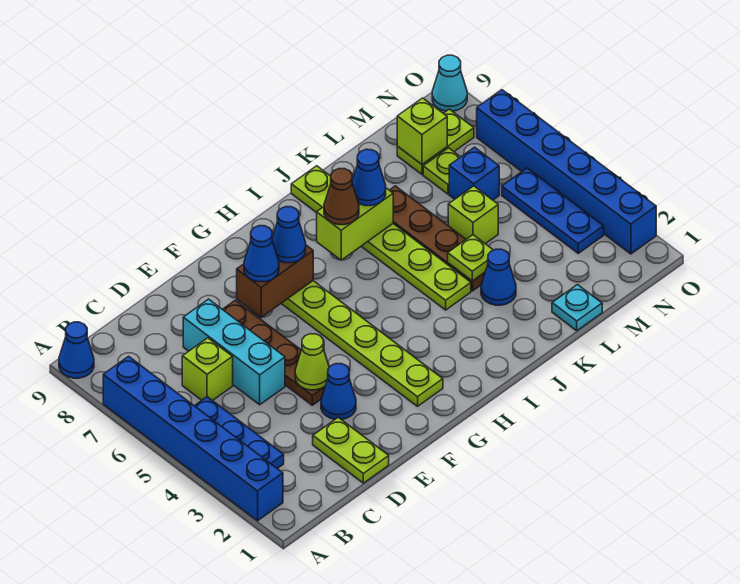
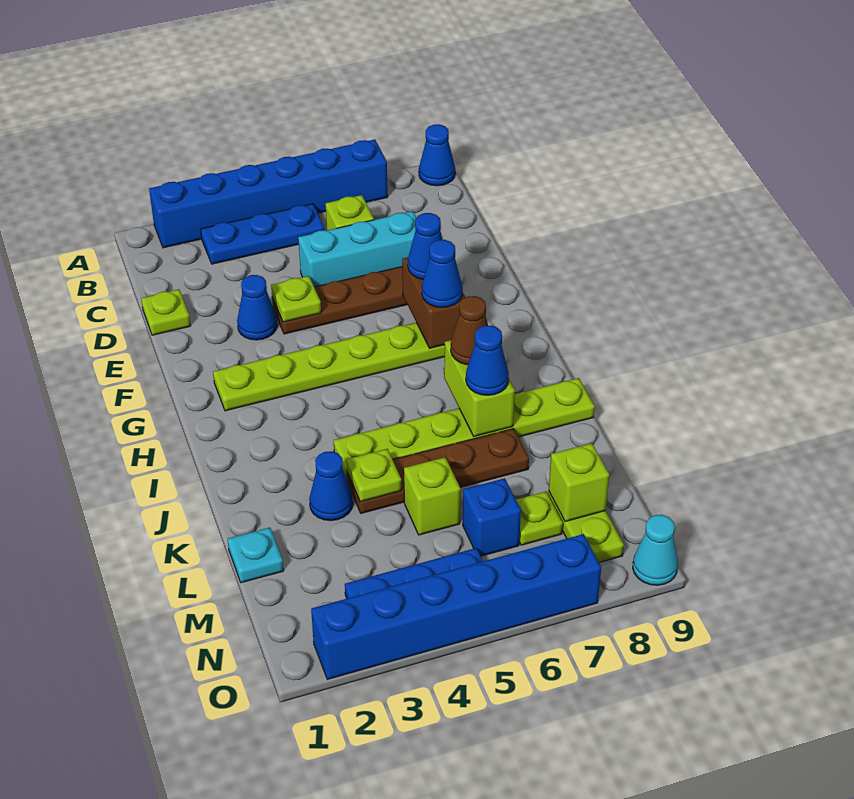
lime plate D1:D2 level 1 -> lime plate D1 level 1
lime cone E4 level 2 -> lime plate E4 level 2

